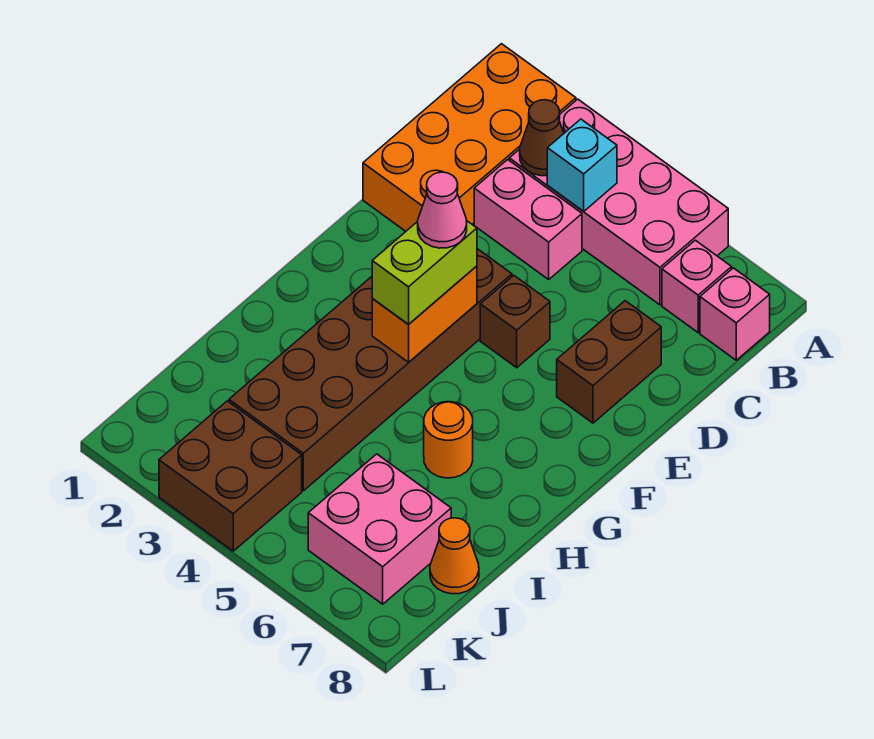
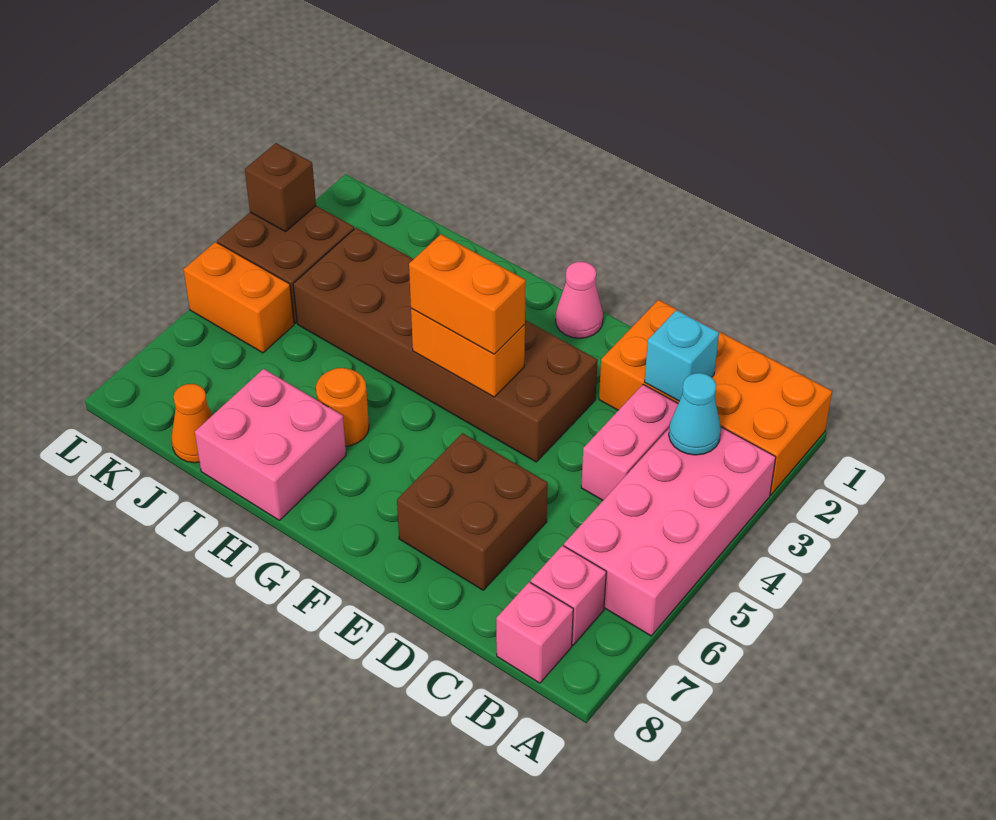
brown cone B3 level 2 -> cyan cone B3 level 2
cyan brick B4 level 2 -> cyan brick C2 level 2
brown brick D7:E7 level 1 -> brown brick D6:E7 level 1
brown brick E5 level 1 -> brown brick L3 level 2
lime brick F4:G4 level 3 -> orange brick F4:G4 level 3
pink cone F4 level 4 -> pink cone F1 level 1
pink brick J6:K7 level 1 -> pink brick H7:I8 level 1
none -> orange brick K5:L5 level 1

